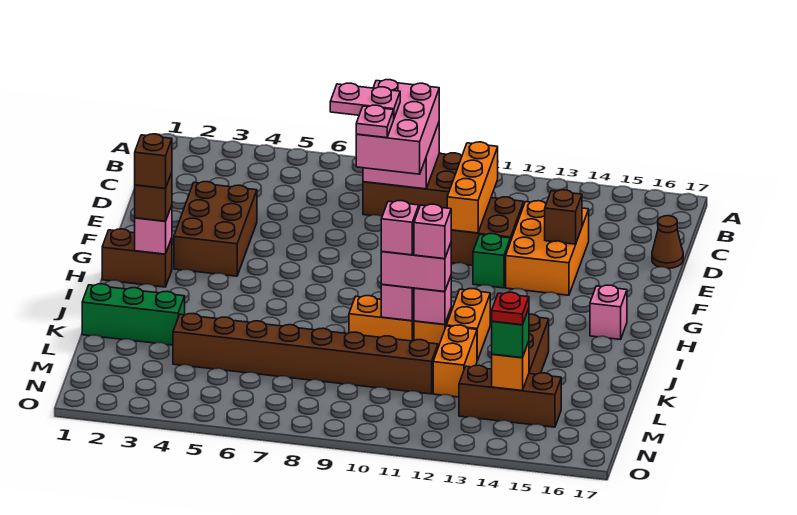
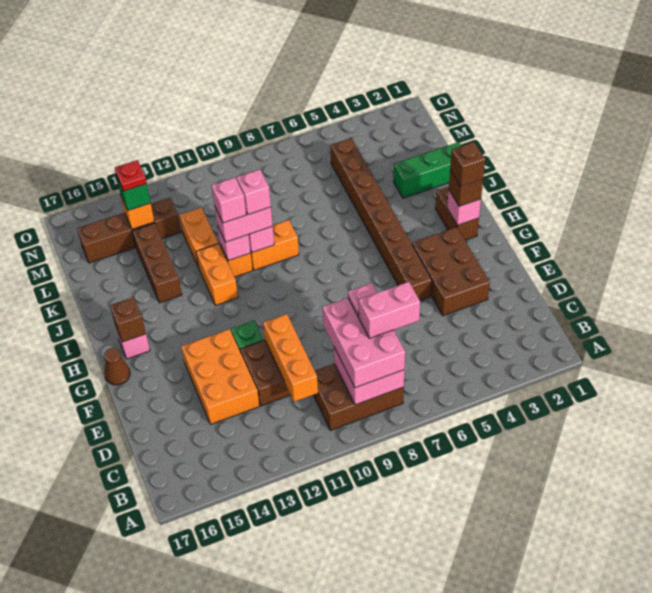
pink plate C7:C8 level 4 -> pink brick C7:C8 level 4
brown cone D17 level 1 -> brown cone G17 level 1
brown brick E14 level 2 -> brown brick H16 level 2
brown brick H1:H2 level 1 -> brown brick H2:I2 level 1
brown brick L4:L11 level 1 -> brown brick F5:M5 level 1
brown brick M13:M15 level 1 -> brown brick M13:M16 level 1

